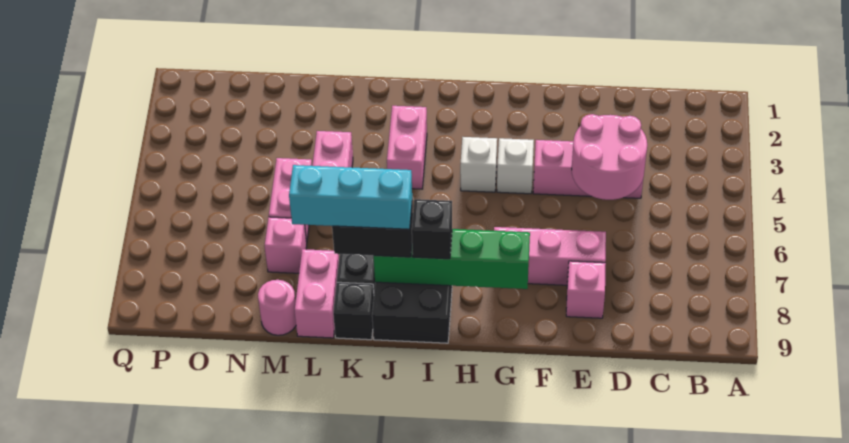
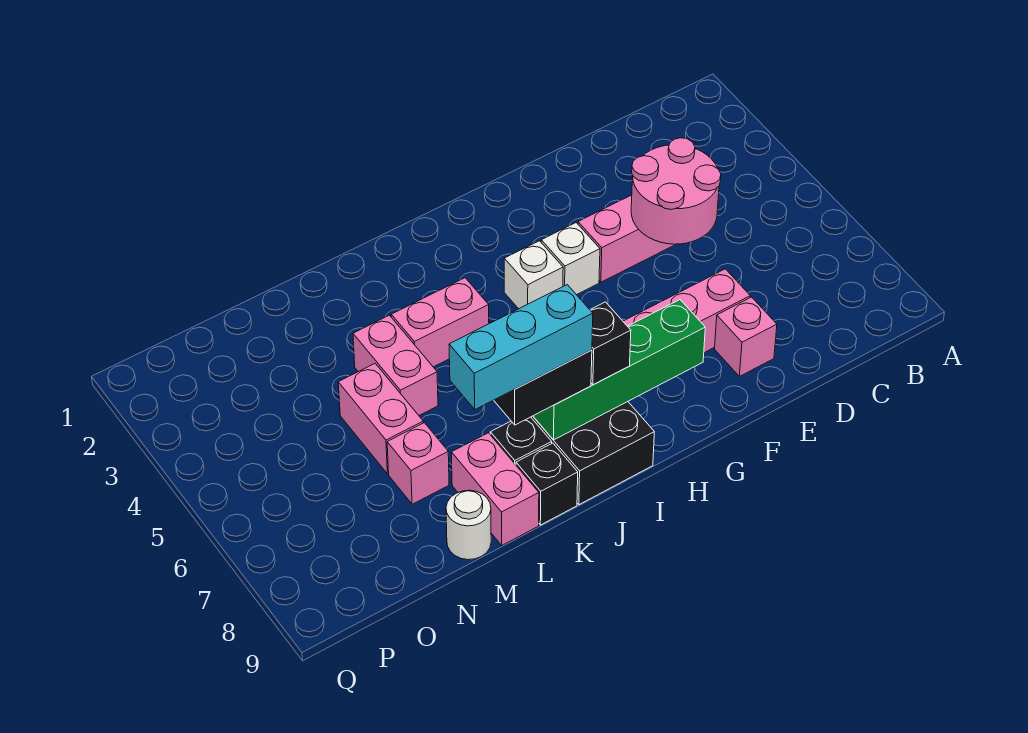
pink brick J3:J4 level 1 -> pink brick J4:K4 level 1
pink round brick M9 level 1 -> white round brick M9 level 1

